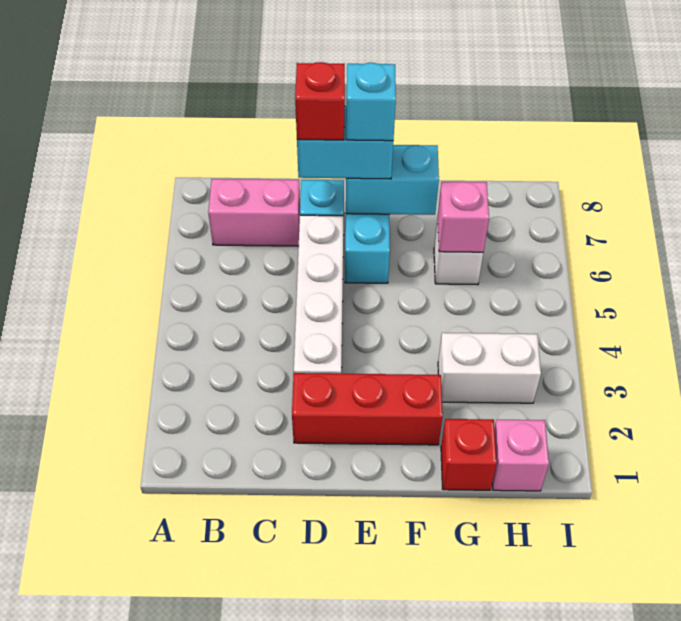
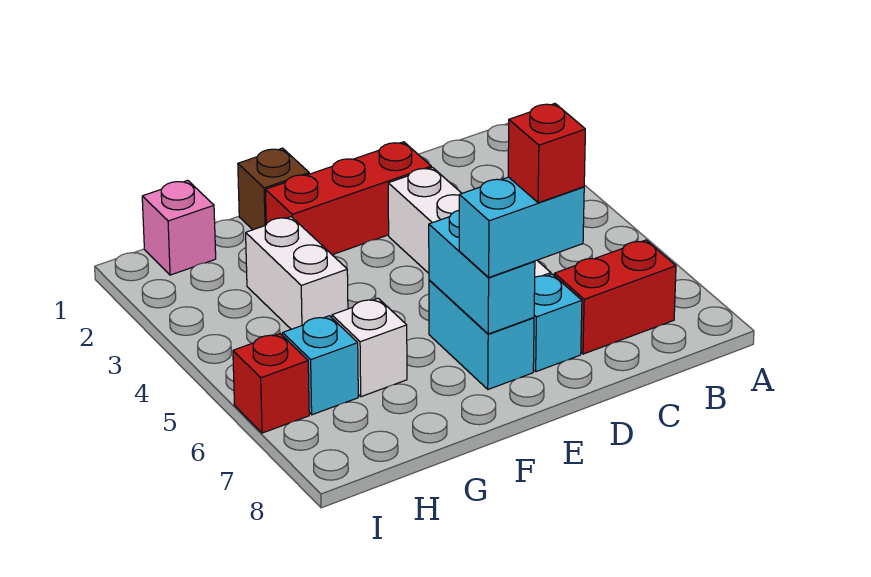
pink brick B7:C7 level 1 -> red brick B7:C7 level 1
cyan brick E7:F7 level 2 -> cyan brick E6:E7 level 2
cyan brick E7 level 4 -> cyan brick H6 level 1
none -> brown brick F1 level 1
red brick G1 level 1 -> red brick I6 level 1
white brick G3:H3 level 1 -> white brick G3:G4 level 1
pink brick G6 level 2 -> none

